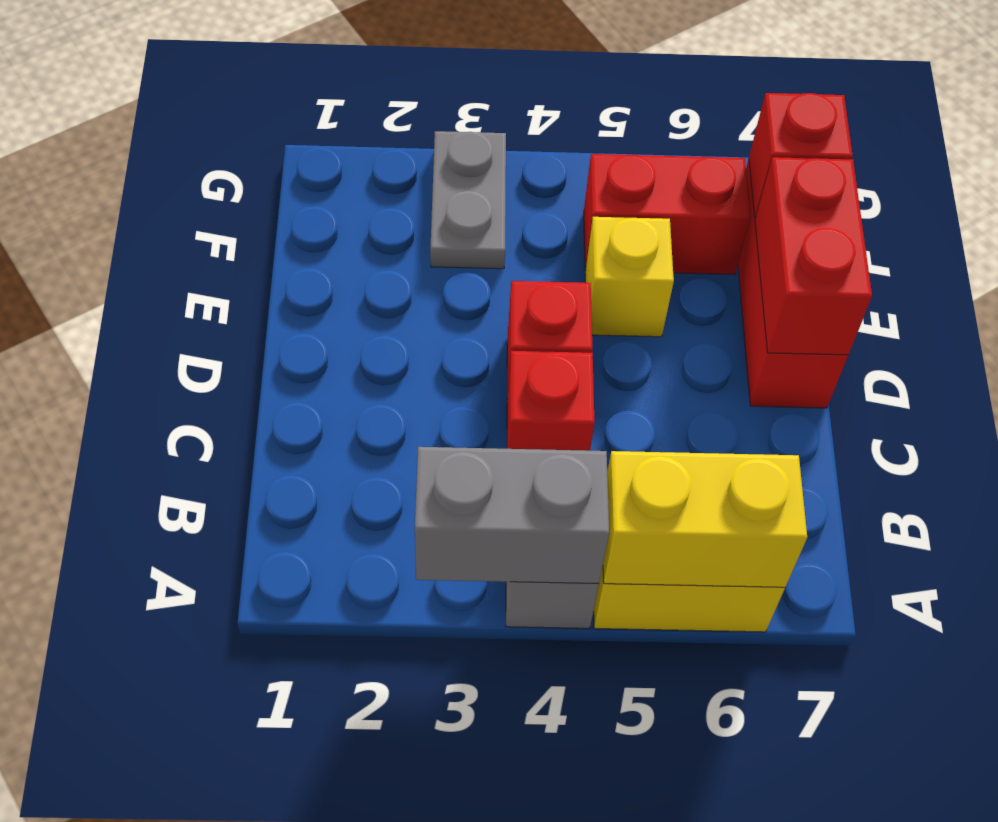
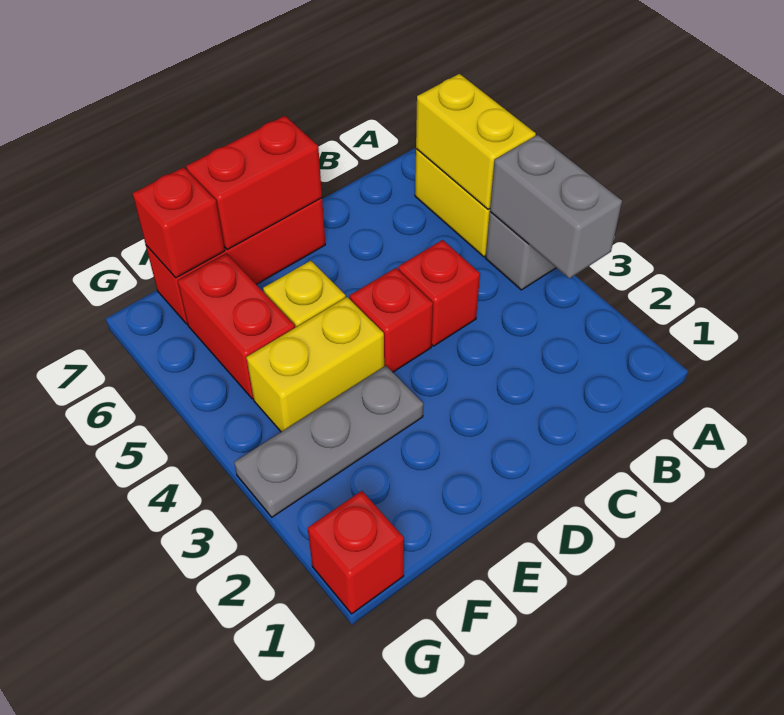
none -> yellow brick E4:F4 level 1
grey plate F3:G3 level 1 -> grey plate E3:G3 level 1
none -> red brick G1 level 1

